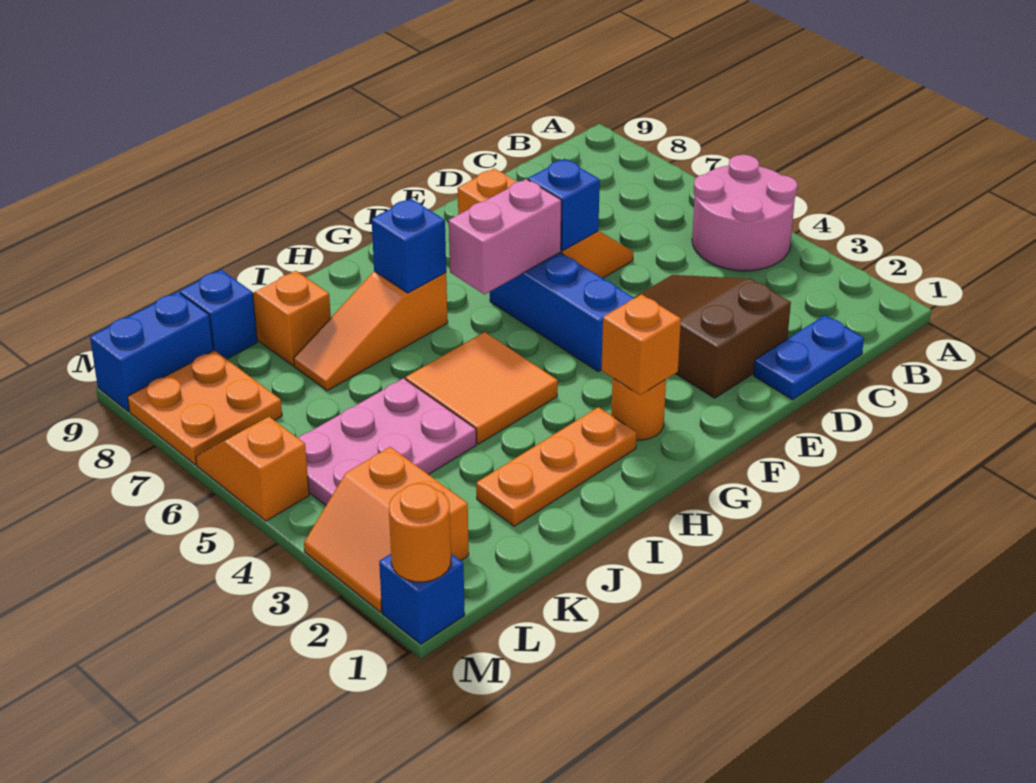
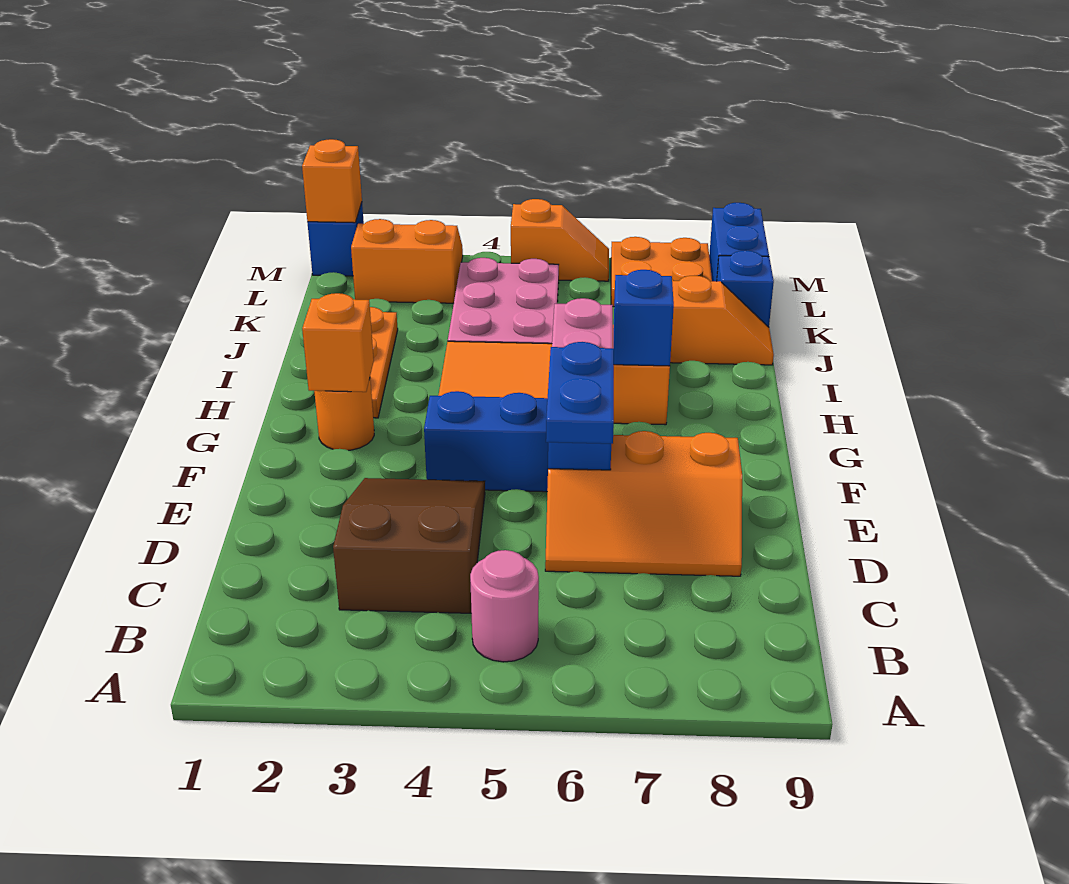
pink round brick A4:B5 level 1 -> pink round brick B5 level 1
blue plate C1:D1 level 1 -> blue plate D6:E6 level 3
brown slope D2:E4 level 1 top 2 -> brown slope C3:E4 level 1 top C
orange round brick M1 level 2 -> orange brick M1 level 2

